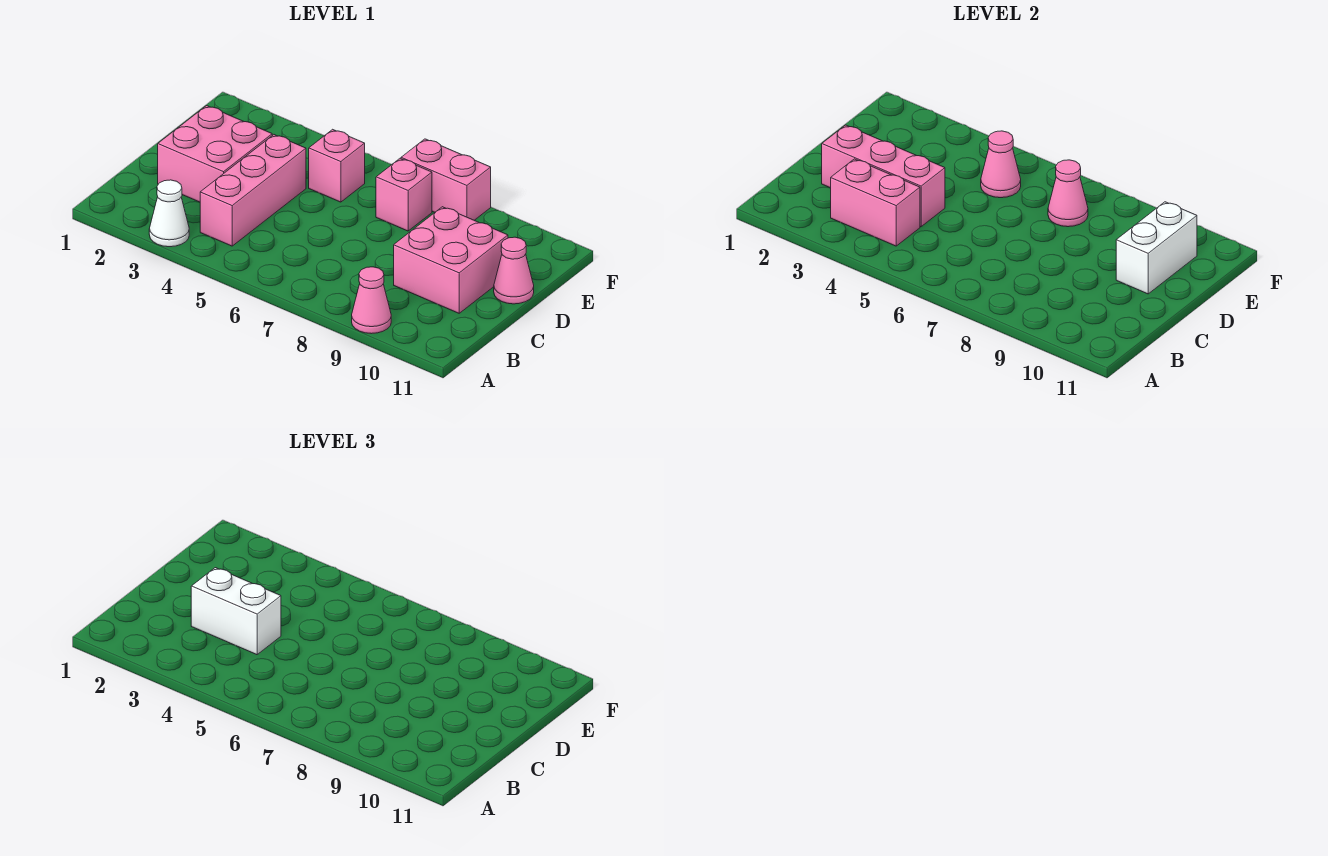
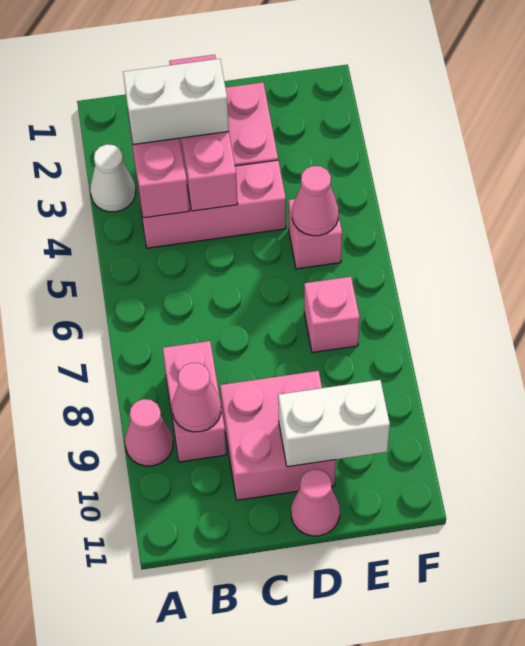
white brick C3:C4 level 3 -> white brick B3:C3 level 3
pink cone E7 level 2 -> pink cone B9 level 2
pink brick F7:F8 level 1 -> pink brick B8:B9 level 1

